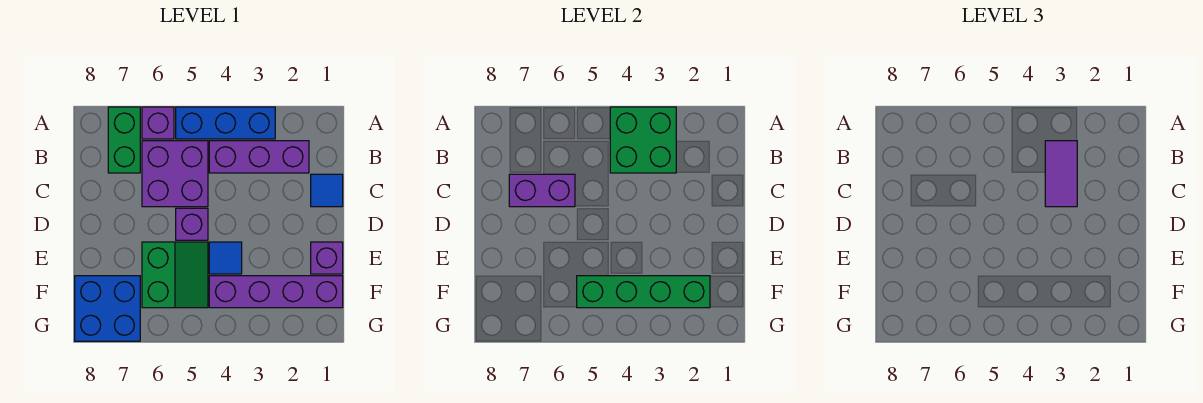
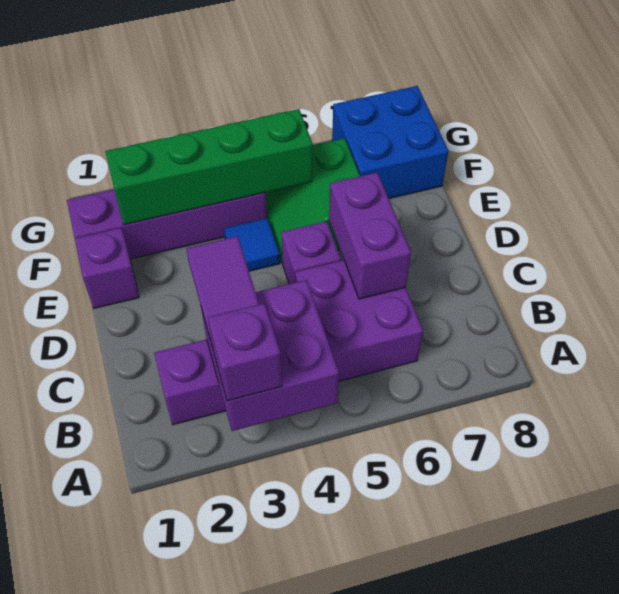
blue brick A3:A5 level 1 -> none
green brick A3:B4 level 2 -> purple brick A3:B4 level 2
purple brick A6 level 1 -> purple brick A3 level 3
green brick A7:B7 level 1 -> none
blue tile C1 level 1 -> none
purple brick C6:C7 level 2 -> purple brick C6:D6 level 2

